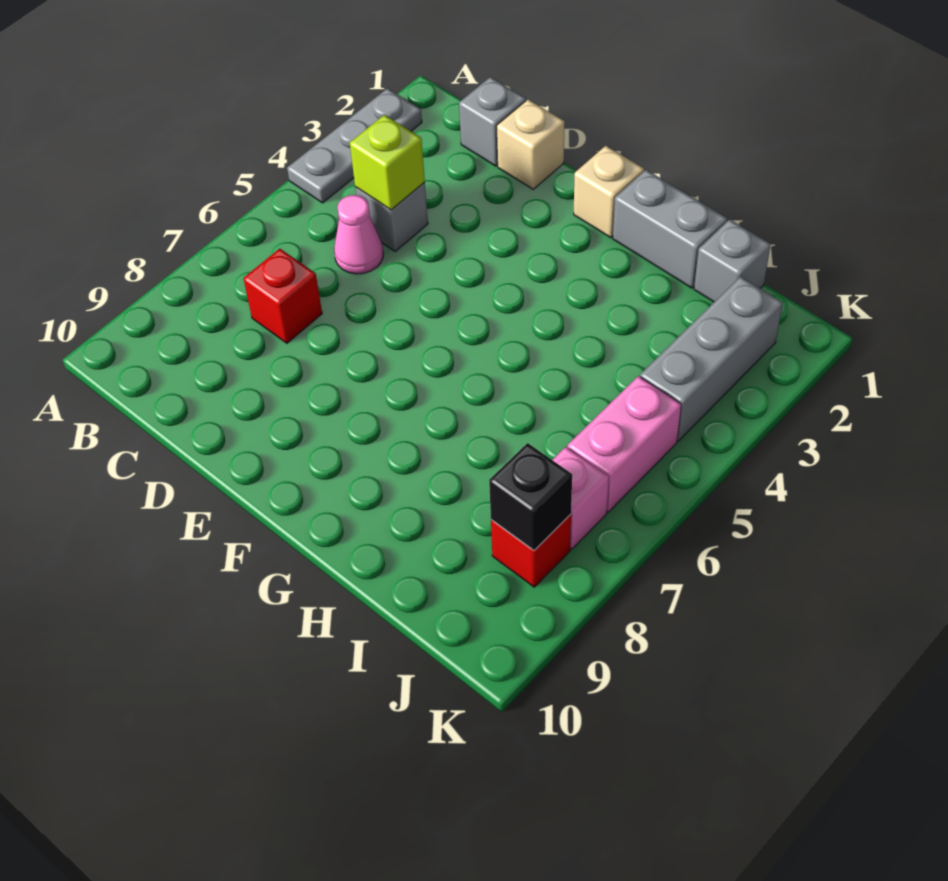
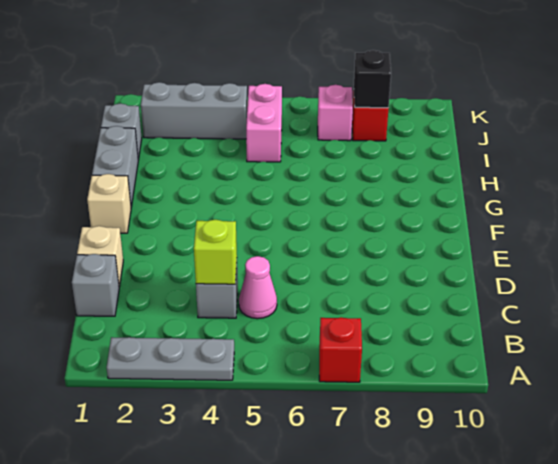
red brick C7 level 1 -> red brick A7 level 1
pink brick J5:J6 level 1 -> pink brick I5:J5 level 1

